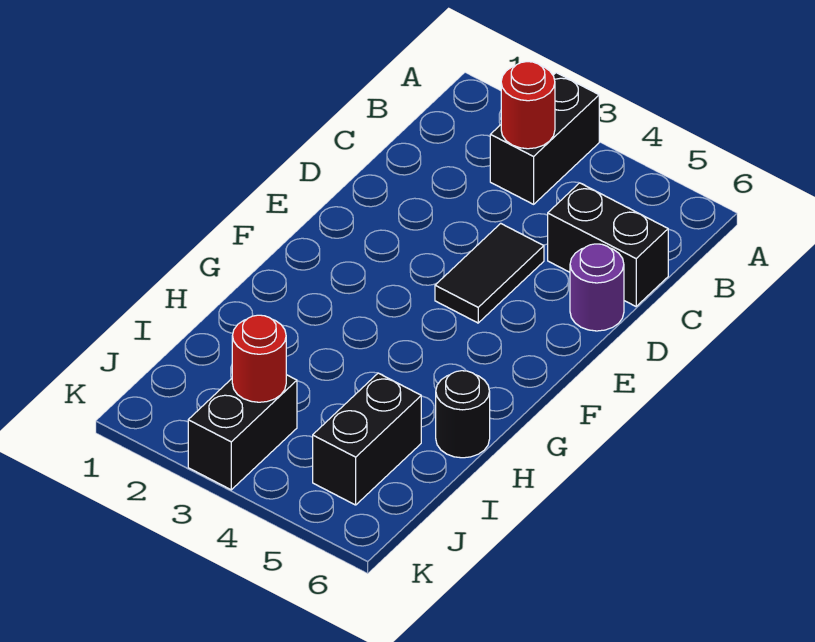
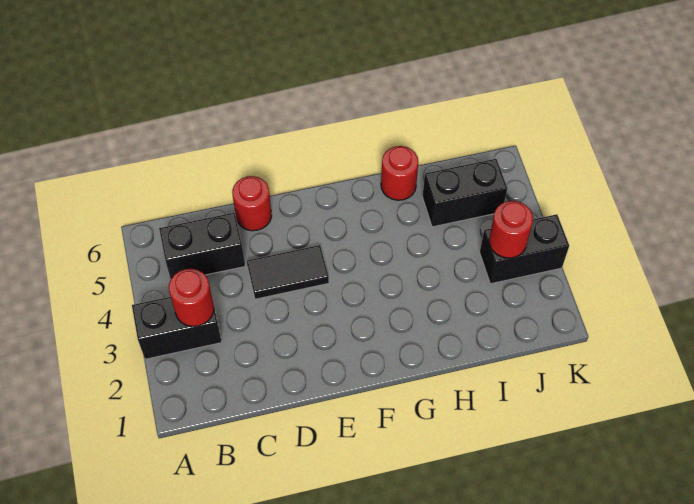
black brick C5:C6 level 1 -> black brick B5:C5 level 1
purple round brick D6 level 1 -> red round brick D6 level 1
black round brick H6 level 1 -> red round brick H6 level 1

